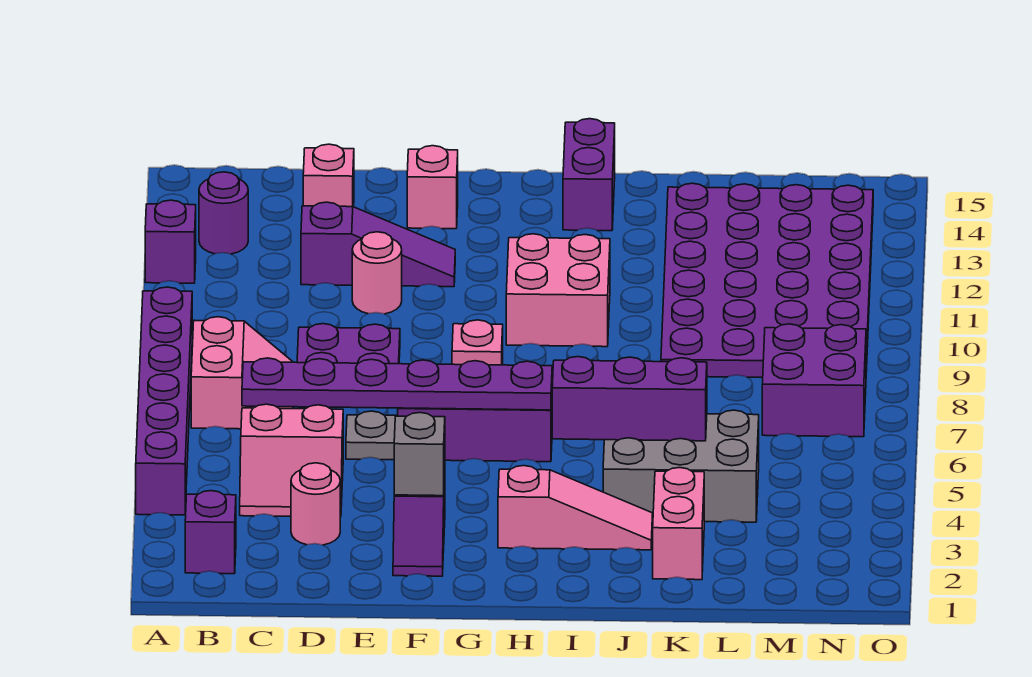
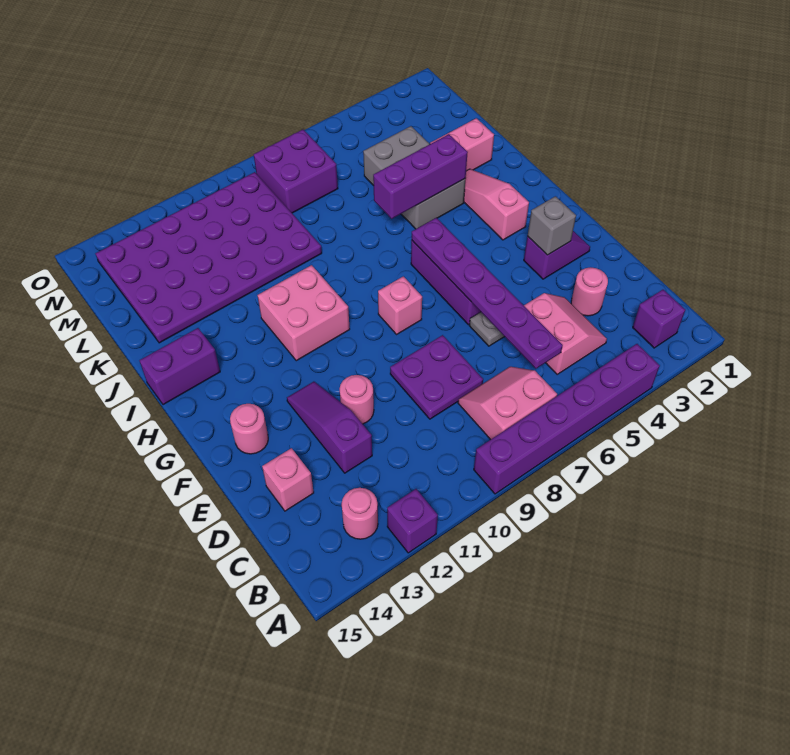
purple round brick B13 level 1 -> pink round brick B13 level 1
pink brick F14 level 1 -> pink round brick F14 level 1
purple brick I5:K5 level 2 -> purple brick J4:J6 level 2

